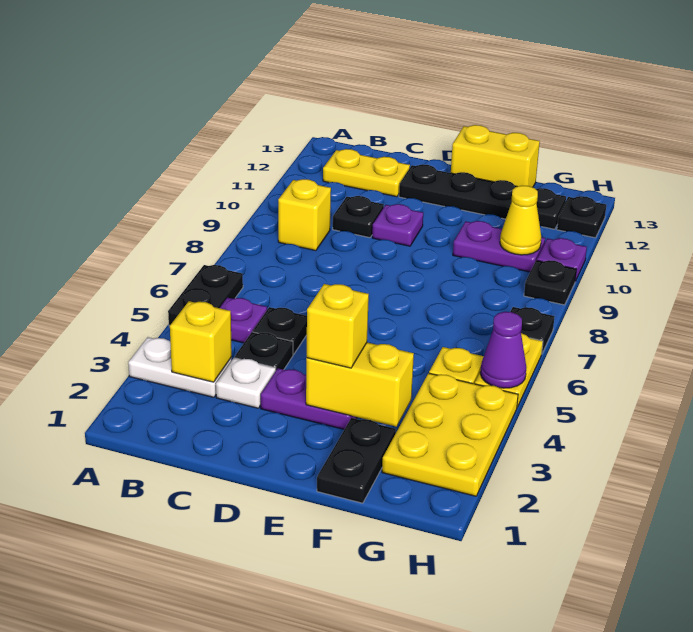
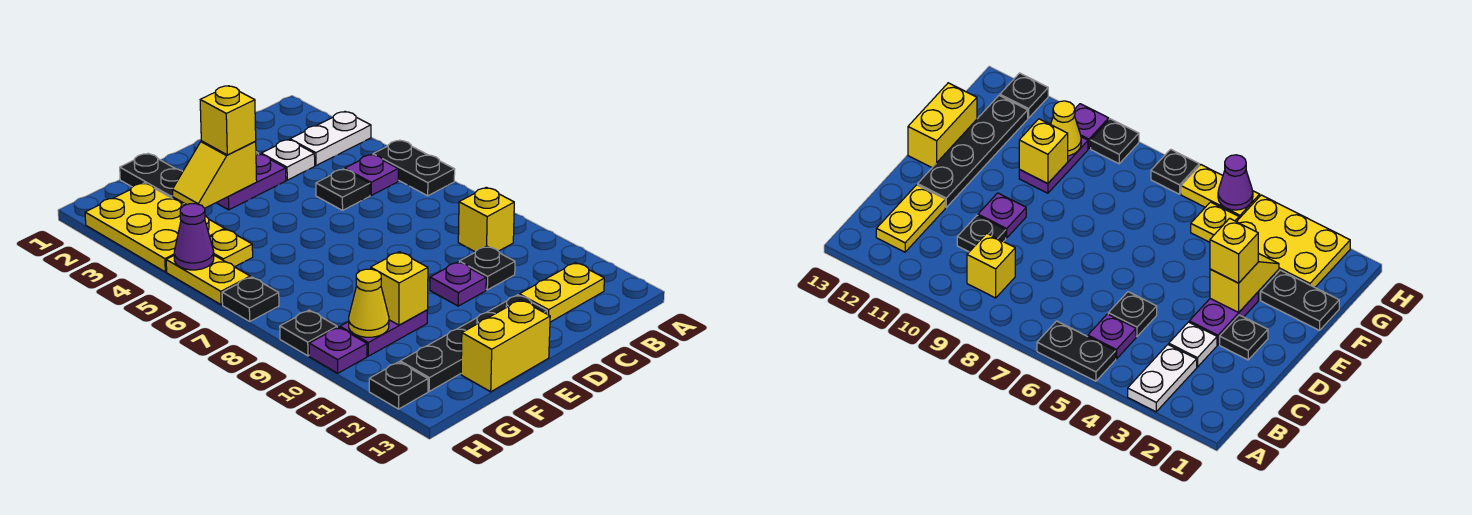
yellow brick B3 level 2 -> yellow brick F10 level 2
black plate C4 level 1 -> black plate D2 level 1
yellow brick E3:F3 level 2 -> yellow slope E3:F3 level 2 top E

